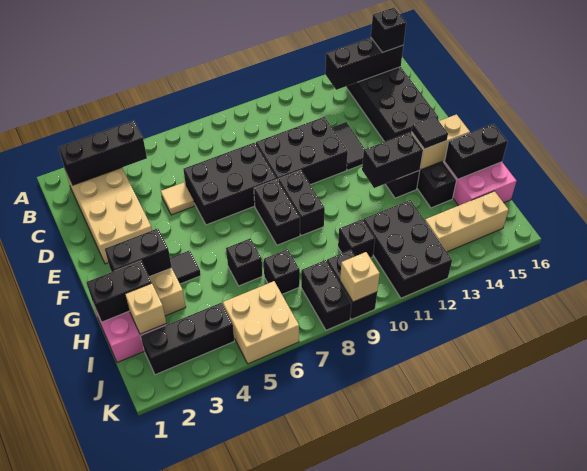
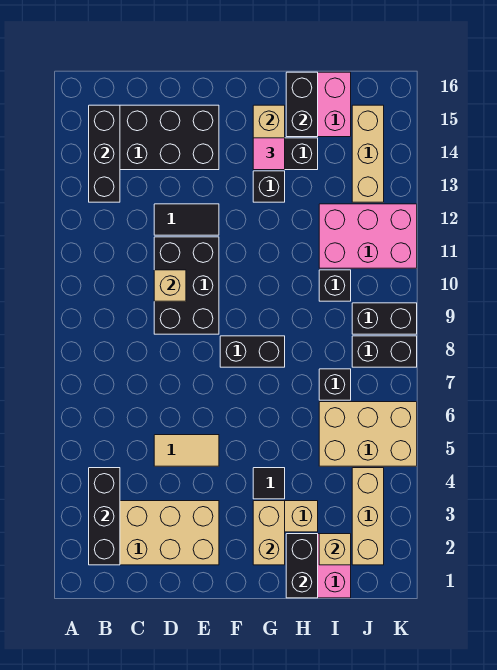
black brick B15 level 3 -> none
tan tile D5 level 1 -> tan tile D5:E5 level 1
black brick D6:E8 level 1 -> none
black brick F9:G9 level 1 -> none
black brick G2:G3 level 2 -> tan brick G2:G3 level 2
black brick G12:G13 level 2 -> none
black tile G14 level 3 -> pink tile G14 level 3
black brick H6 level 1 -> none
black brick I11:K12 level 1 -> pink brick I11:K12 level 1
black brick J2:J4 level 1 -> tan brick J2:J4 level 1
tan brick J5:K6 level 1 -> tan brick I5:K6 level 1
tan brick K9 level 2 -> tan brick D10 level 2

